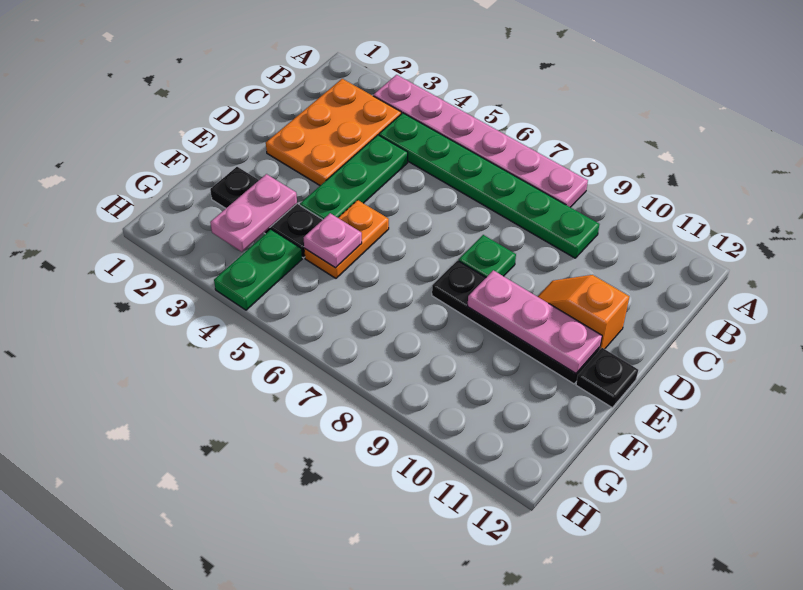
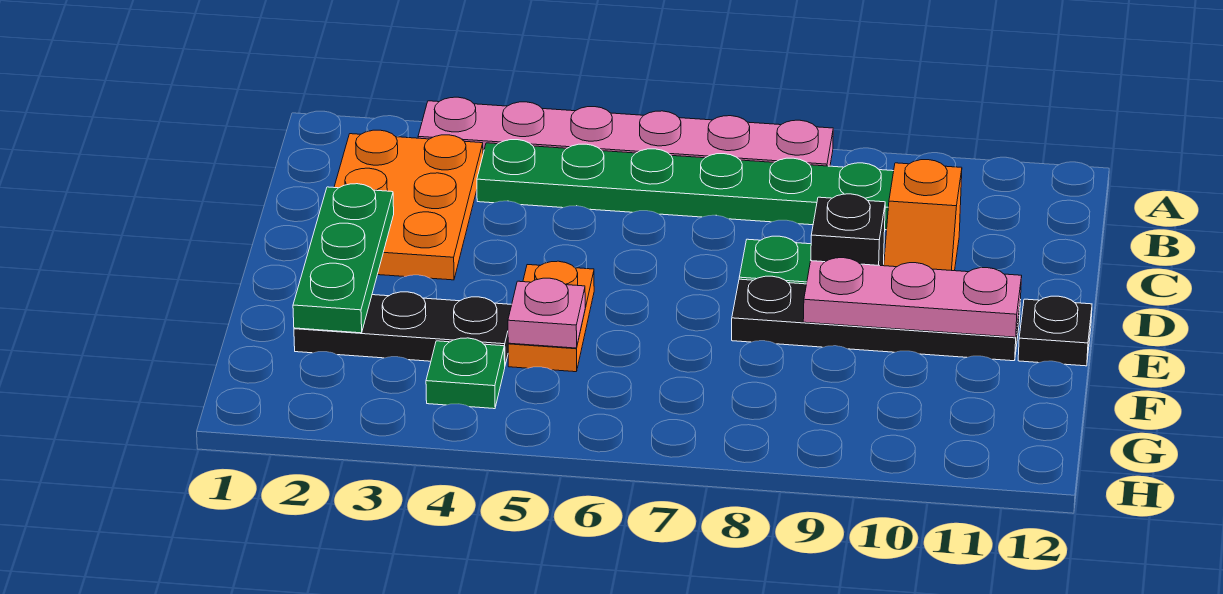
green plate C4:E4 level 1 -> green plate D2:F2 level 2
none -> black brick D9 level 1
orange slope D10:D11 level 1 top 11 -> orange slope C10:D10 level 1 top C
pink plate F3:G3 level 2 -> none
green plate G4:H4 level 1 -> green plate G4 level 1

